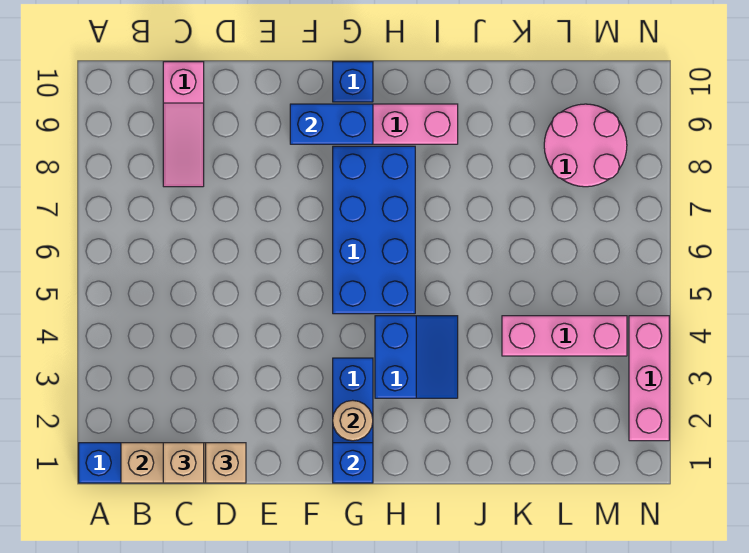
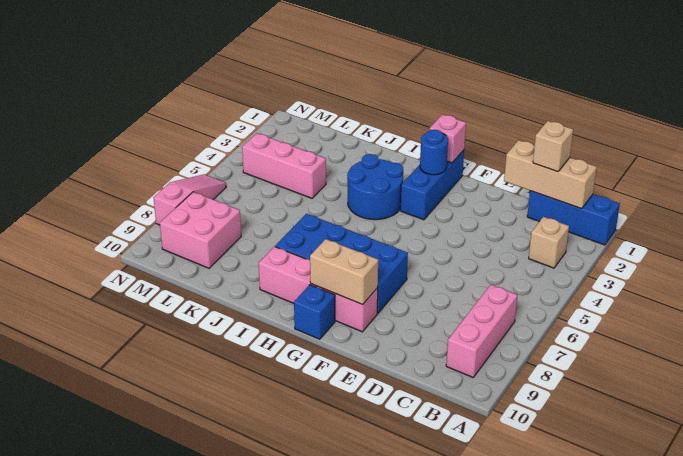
pink slope C8:C10 level 1 top 10 -> pink slope N6:N8 level 1 top 8
tan brick D1 level 3 -> tan brick B3 level 1
blue brick F9:G9 level 2 -> tan brick F9:G9 level 2
blue brick G1 level 2 -> pink brick G1 level 2
tan round brick G2 level 2 -> blue round brick G2 level 2
blue brick G5:H8 level 1 -> blue brick F7:I8 level 1
blue slope H3:I4 level 1 top H -> blue round brick H3:I4 level 1
pink round brick L8:M9 level 1 -> pink brick L8:M9 level 1
pink brick N2:N4 level 1 -> pink brick B7:B9 level 1

